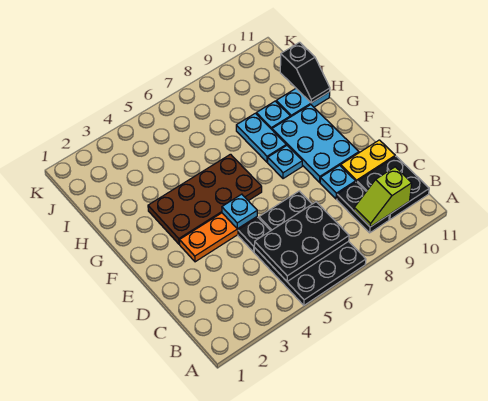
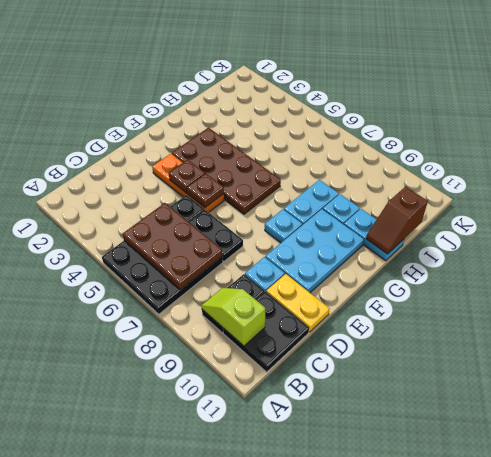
black plate B5:C7 level 2 -> brown plate B5:C7 level 2
none -> brown plate E4 level 2
cyan plate E5 level 2 -> brown plate E5 level 2
black slope H11:I11 level 2 top I -> brown slope H11:I11 level 2 top I

